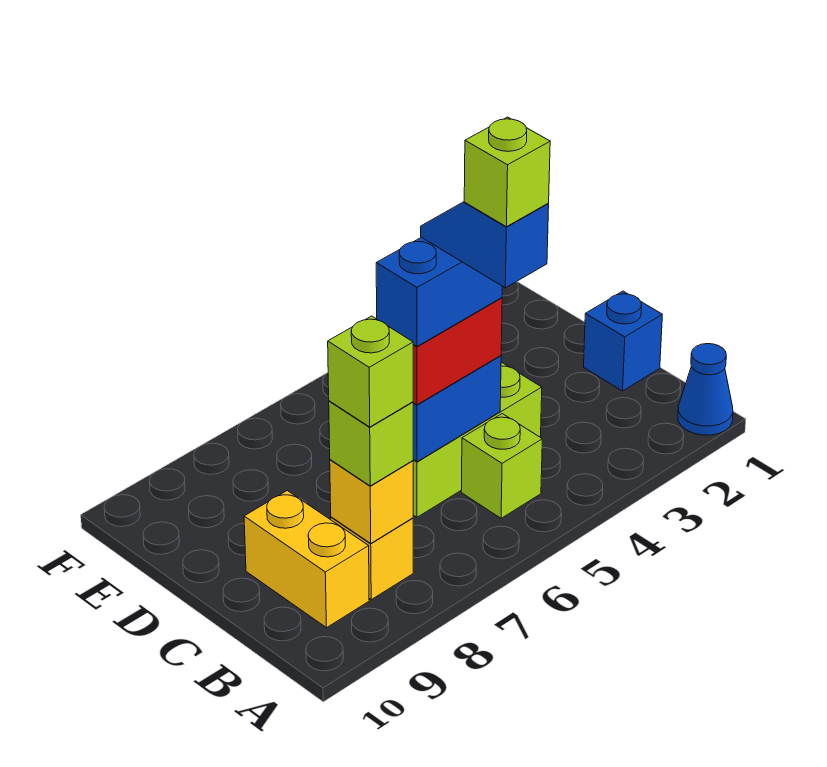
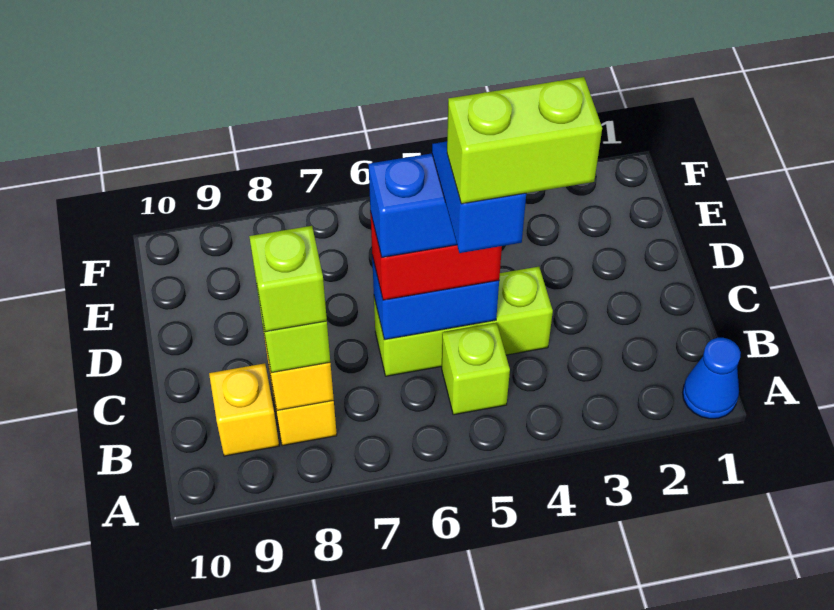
lime brick B5 level 6 -> lime brick B4:B5 level 6
yellow brick B9:C9 level 1 -> yellow brick B9 level 1
blue brick C1 level 1 -> none

